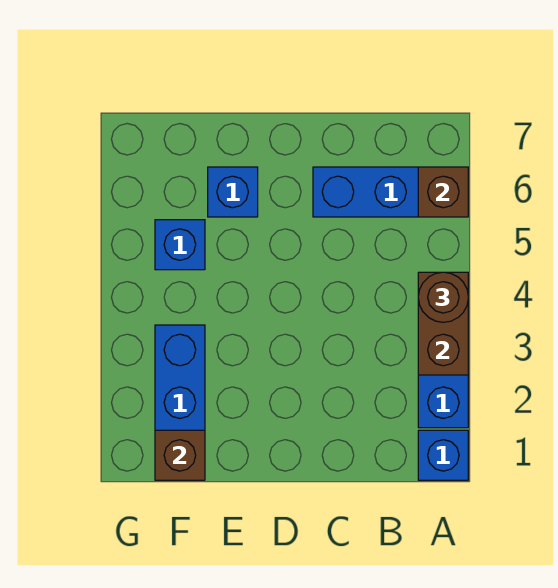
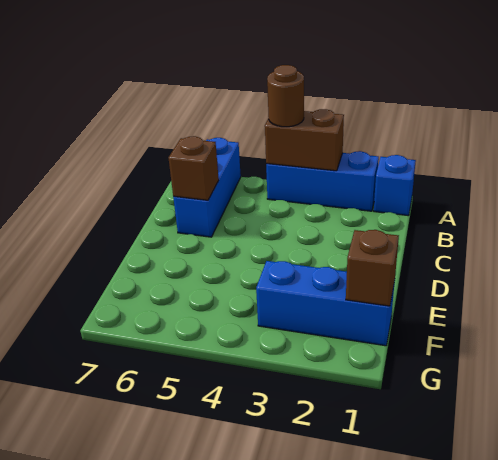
brown brick A6 level 2 -> brown brick C6 level 2
blue brick E6 level 1 -> none
blue brick F5 level 1 -> none

